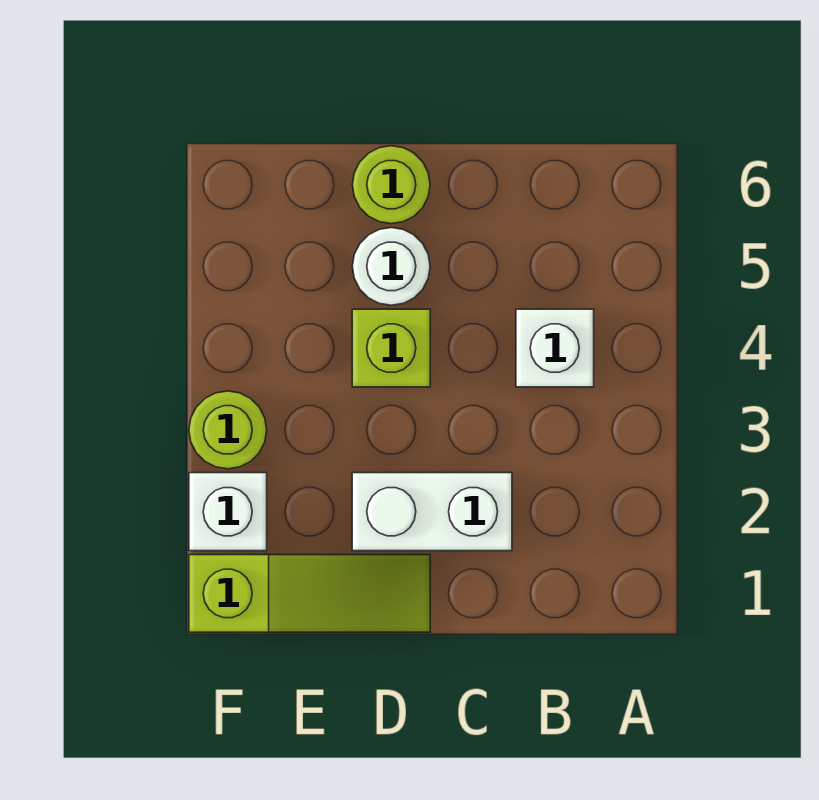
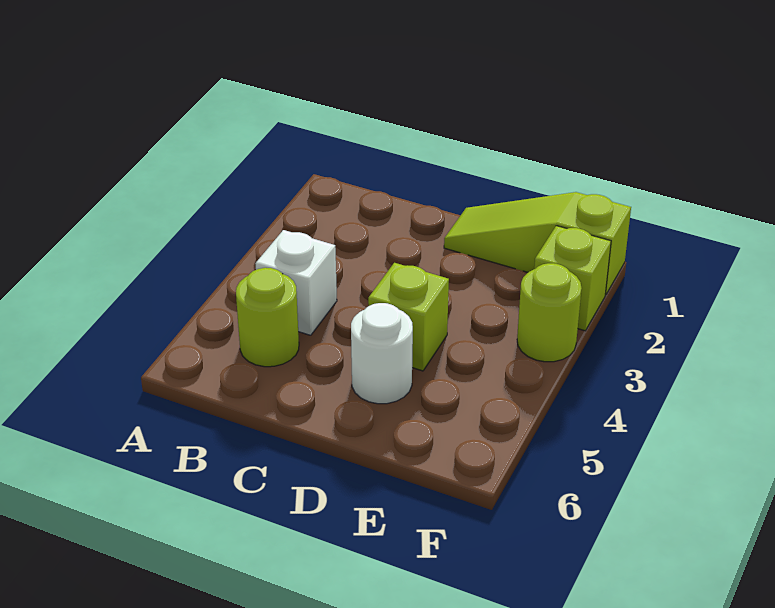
white brick C2:D2 level 1 -> none
lime round brick D6 level 1 -> lime round brick B5 level 1
white brick F2 level 1 -> lime brick F2 level 1

